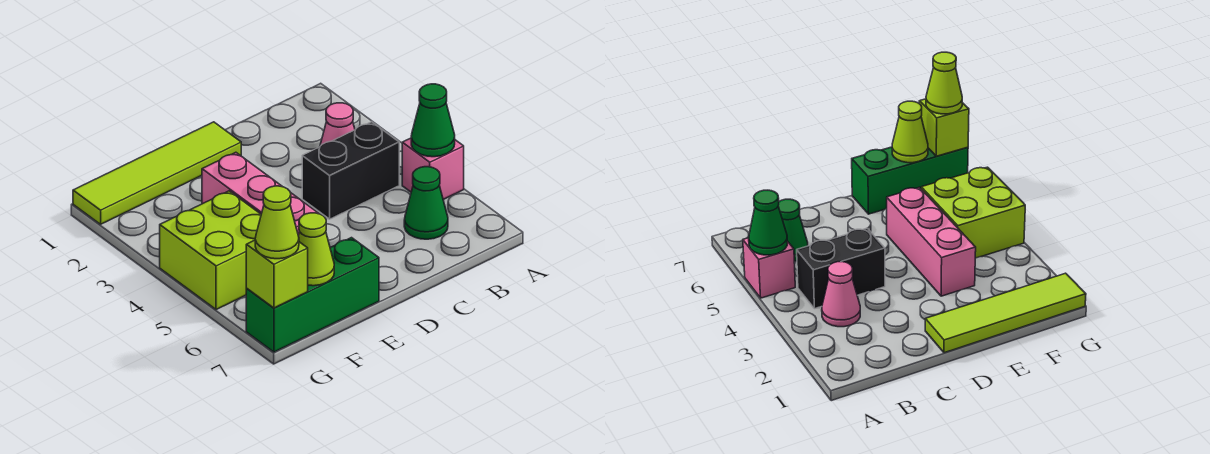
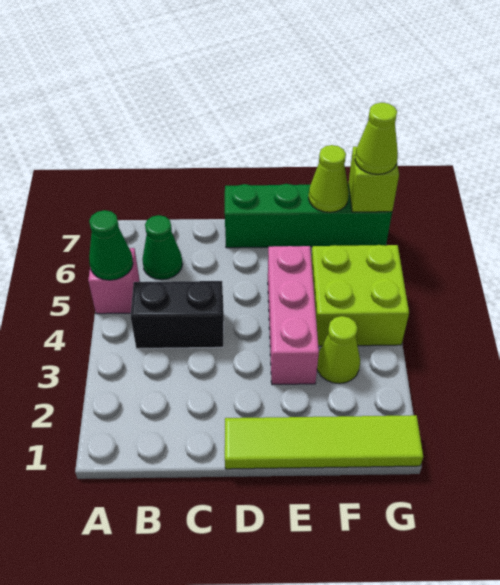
pink cone B3 level 1 -> none
green brick E7:G7 level 1 -> green brick D7:G7 level 1
none -> lime cone F3 level 1

